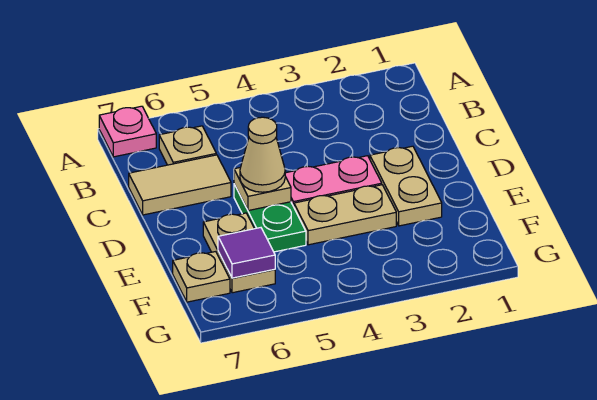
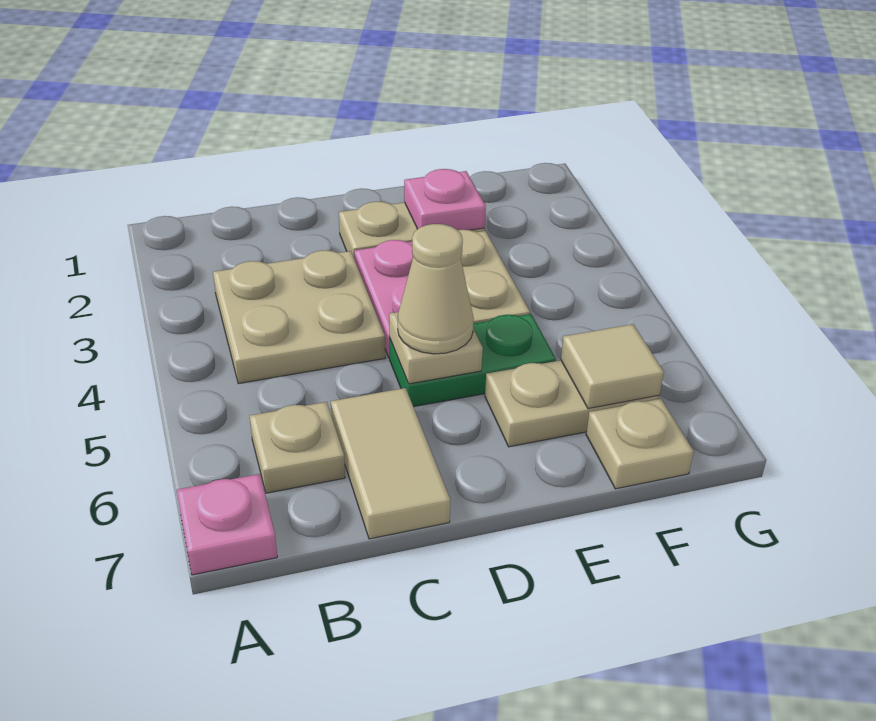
none -> tan plate B3:C4 level 1
none -> pink plate E2 level 2
purple tile F6 level 2 -> tan tile F6 level 2

